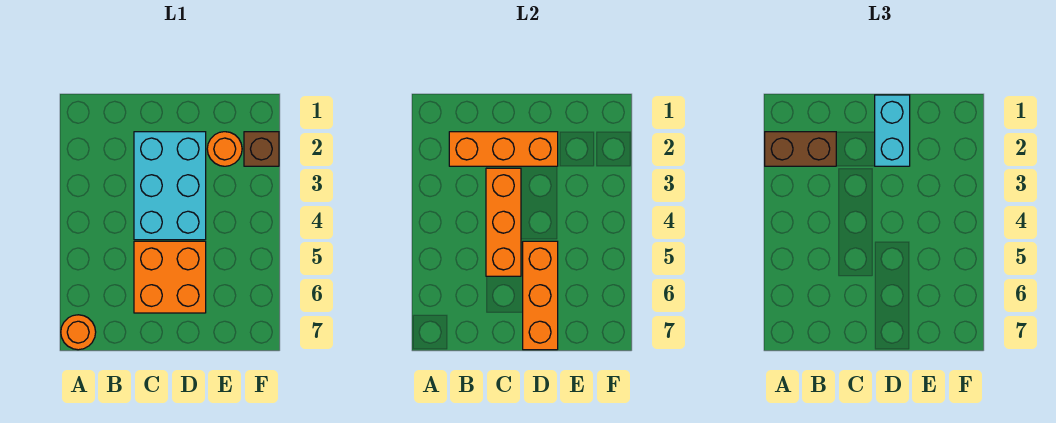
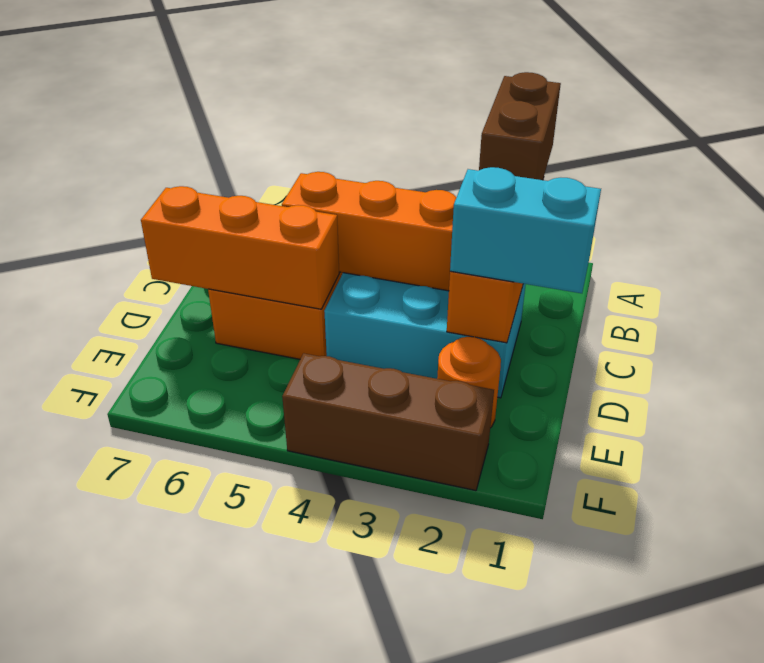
orange round brick A7 level 1 -> none
brown brick F2 level 1 -> brown brick F2:F4 level 1

